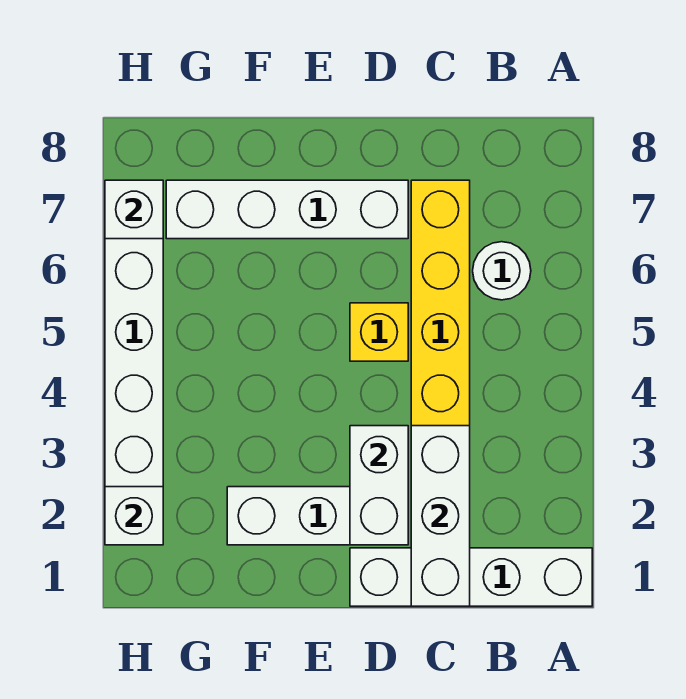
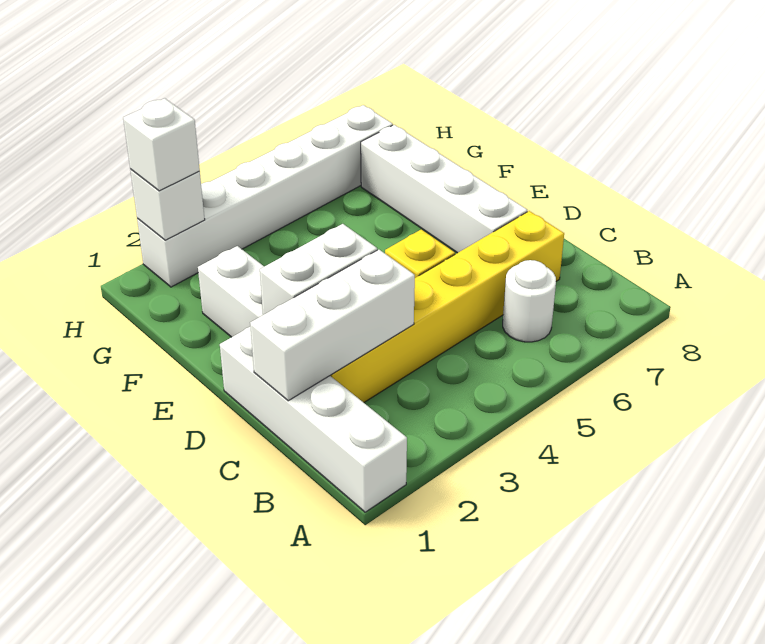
white brick H7 level 2 -> white brick H2 level 3

